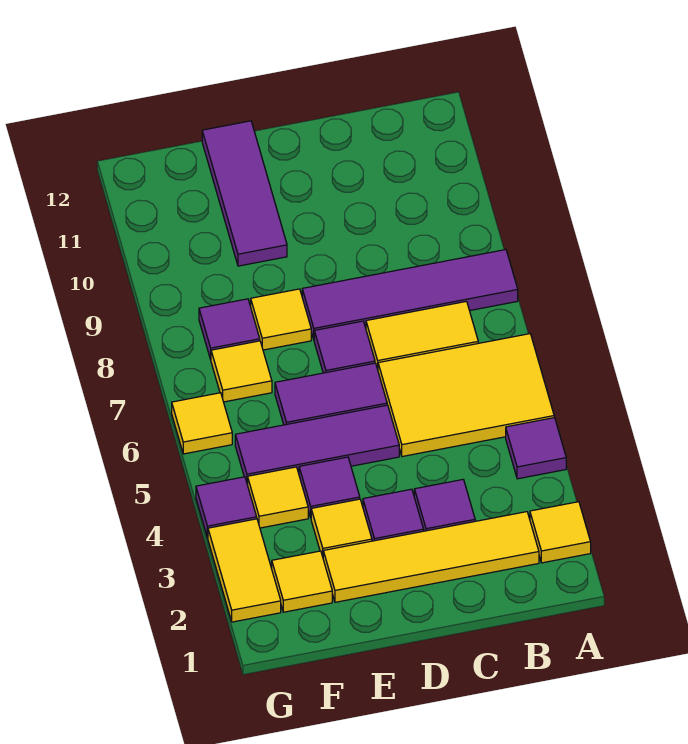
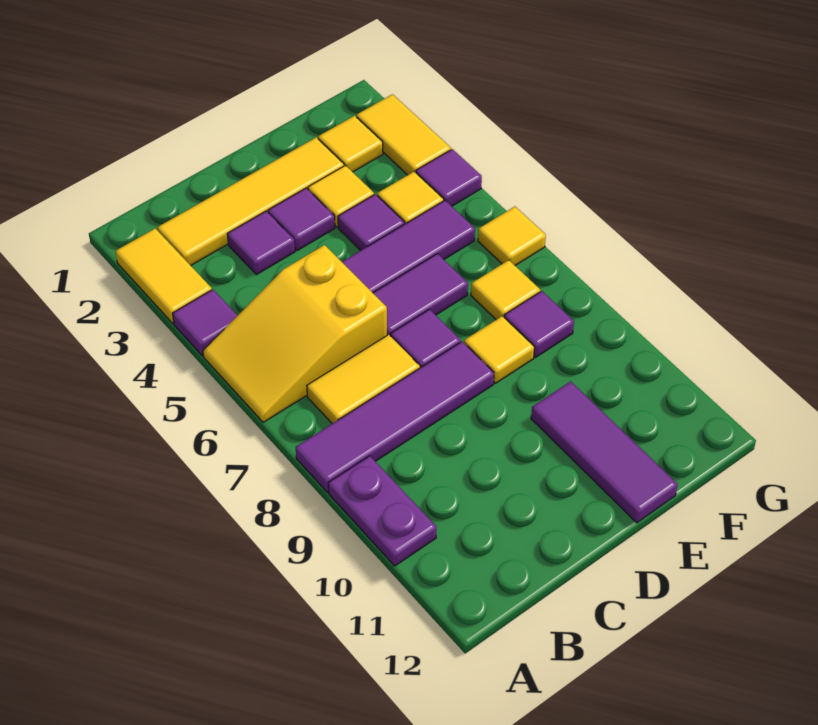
yellow tile A2 level 1 -> yellow tile A2:A3 level 1
yellow tile A5:C6 level 1 -> yellow slope A5:C6 level 1 top C
none -> purple plate A9:A10 level 1

